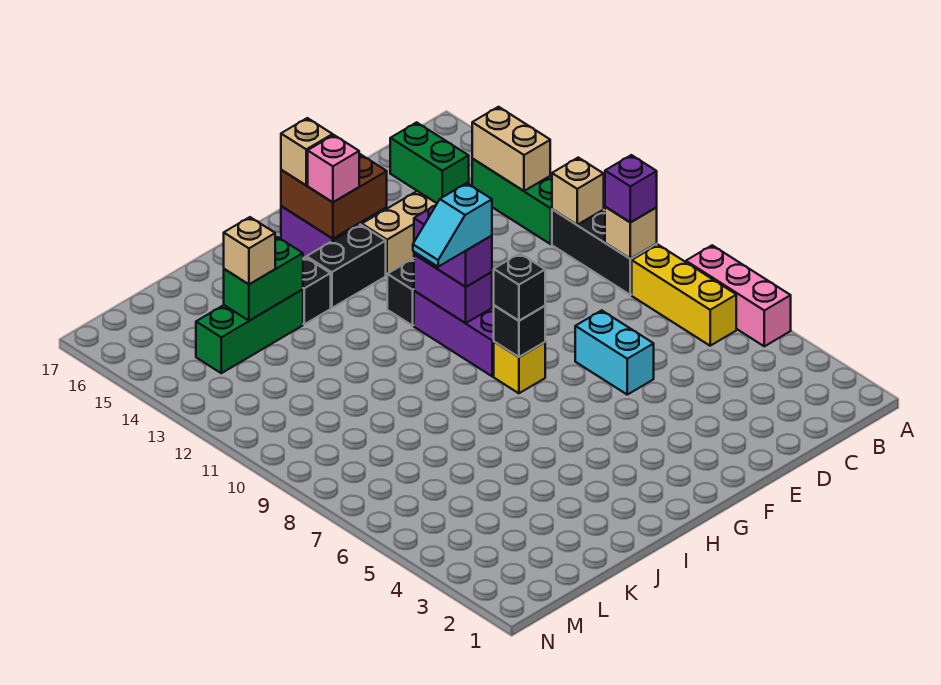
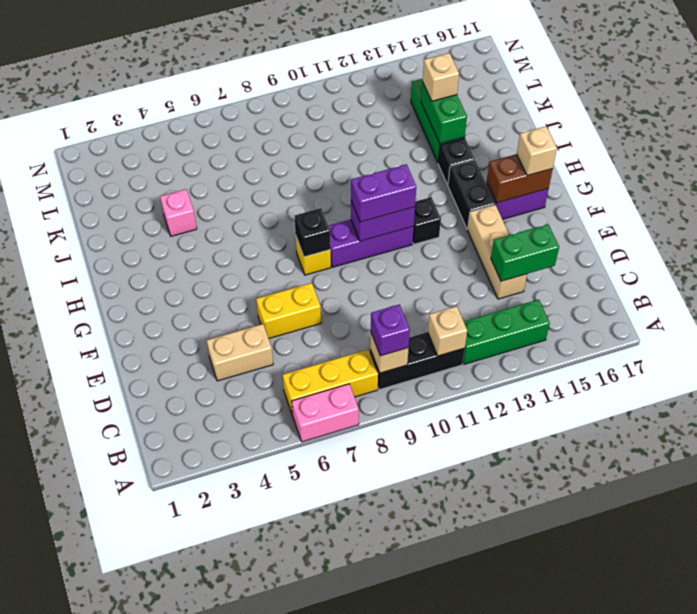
pink brick A5:A7 level 1 -> pink brick A6:A7 level 1
tan brick B13:B14 level 2 -> tan brick D4:D5 level 1
cyan brick E6:E7 level 1 -> yellow brick E6:E7 level 1
brown brick F15:G16 level 2 -> brown brick G15:G16 level 2
black brick G8 level 3 -> none
cyan slope G10:H10 level 4 top G -> none
pink brick G15 level 3 -> pink brick J4 level 1

